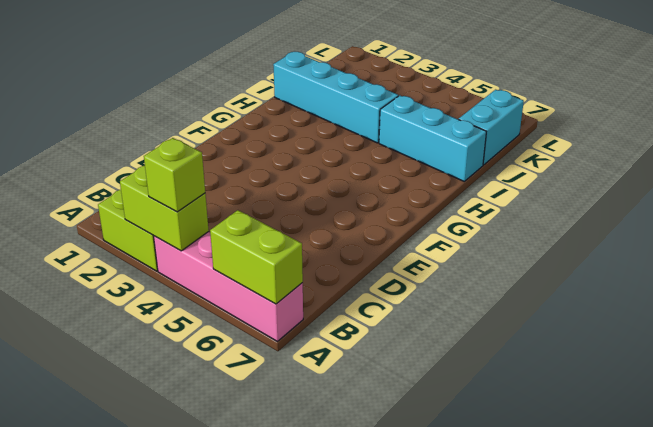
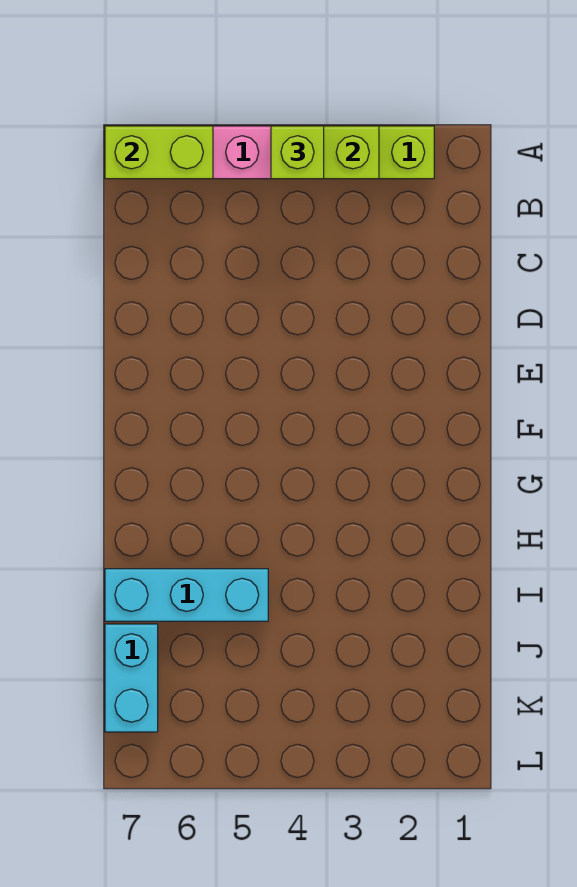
cyan brick I1:I4 level 1 -> none

